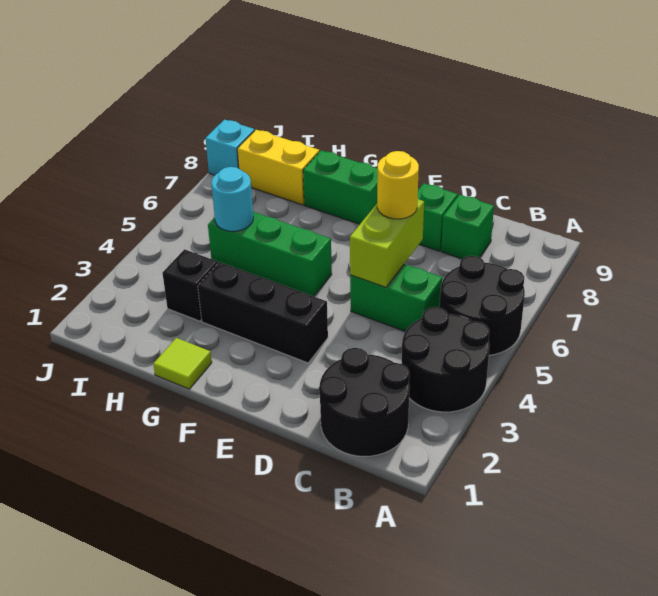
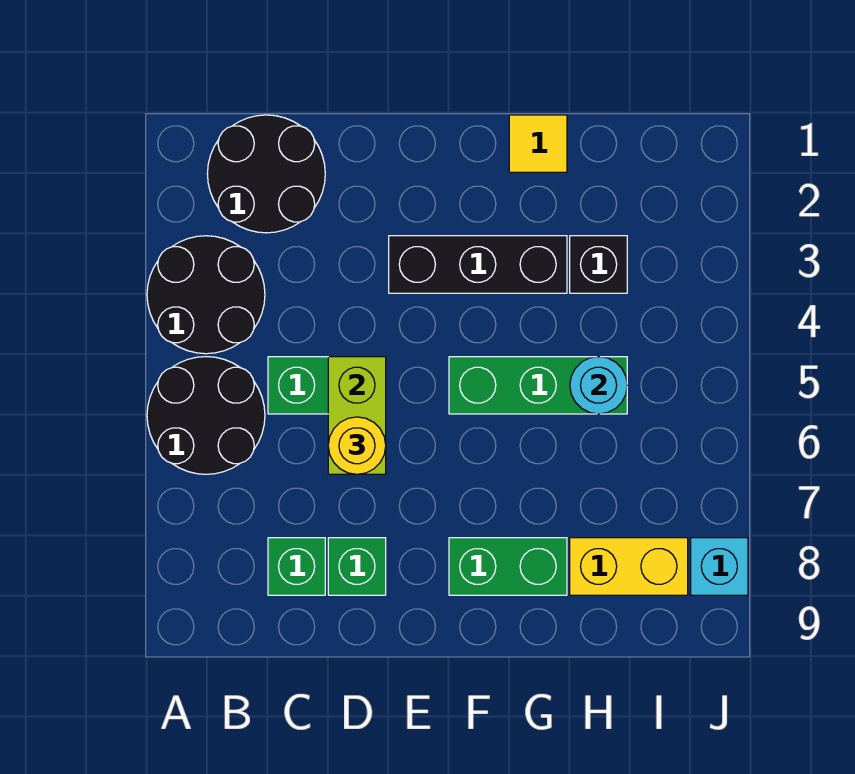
lime tile G1 level 1 -> yellow tile G1 level 1

